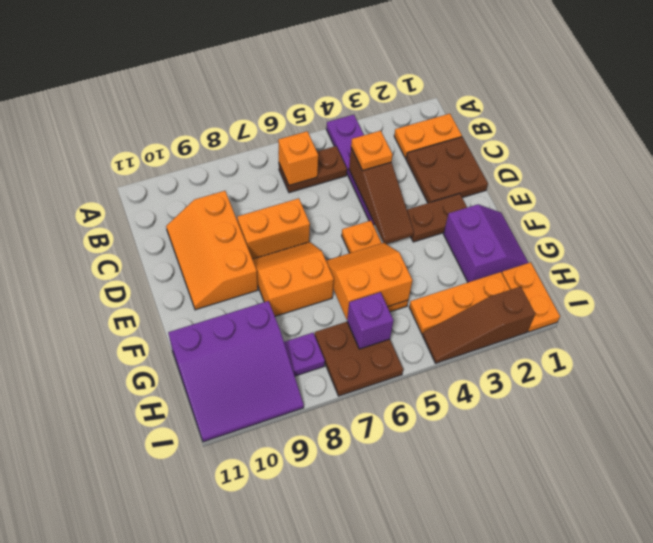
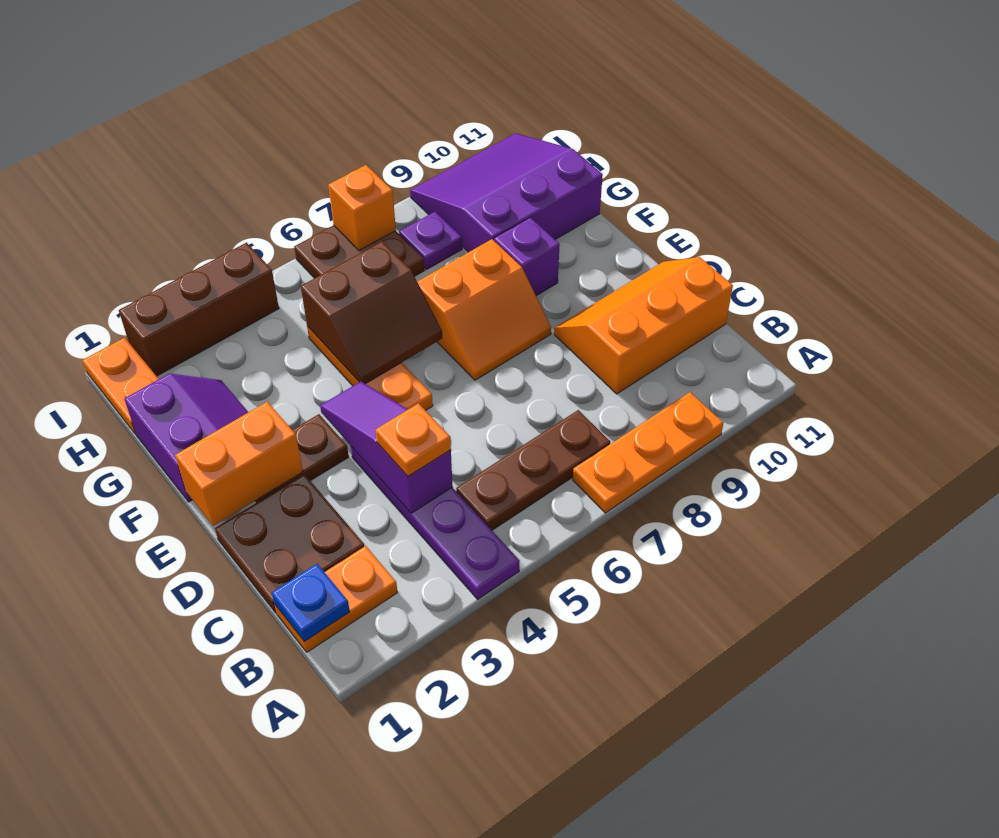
none -> blue plate B1 level 2
brown plate B5:B6 level 1 -> brown plate B5:B7 level 1
orange brick B6 level 2 -> orange brick I7 level 2
brown slope C4:E4 level 2 top C -> purple slope C4:E4 level 2 top C
orange slope C9:E10 level 1 top 9 -> orange slope C9:D11 level 1 top C
orange brick D7:D8 level 1 -> orange brick E1:E2 level 2
purple slope F1:G2 level 1 top 2 -> purple slope F1:G2 level 1 top 1
orange slope F5:G6 level 2 top G -> brown slope F5:G6 level 2 top G
orange plate H2:H4 level 1 -> orange plate A7:A9 level 1
purple brick H6 level 2 -> purple brick F9 level 1
brown slope I2:I4 level 1 top 2 -> brown brick I2:I4 level 1

